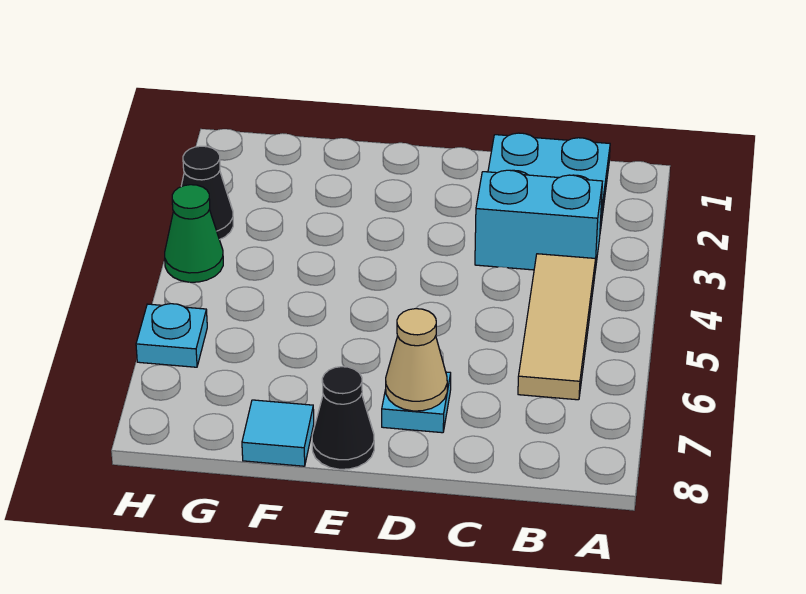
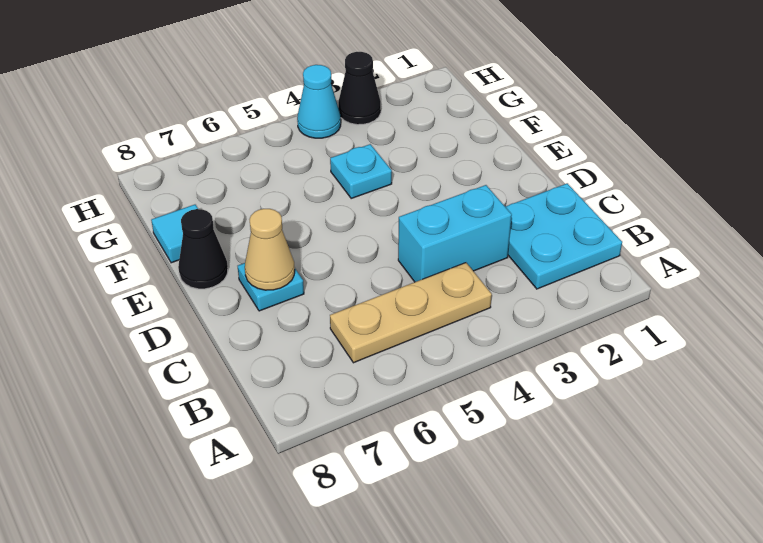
cyan brick B3:C3 level 1 -> cyan brick C3:C4 level 1
tan tile B4:B6 level 1 -> tan plate B4:B6 level 1
green cone H4 level 1 -> cyan cone H4 level 1
cyan plate H6 level 1 -> cyan plate F4 level 1

